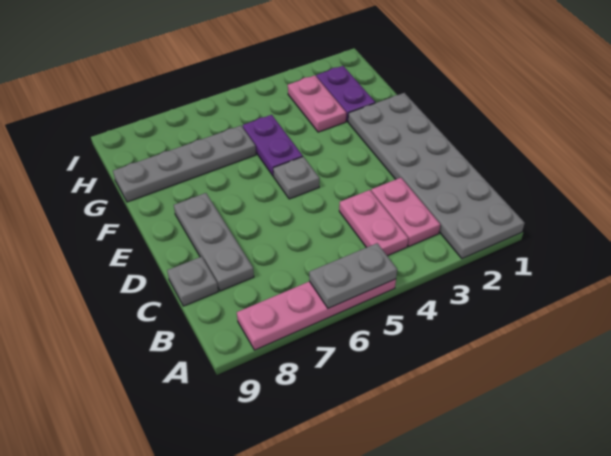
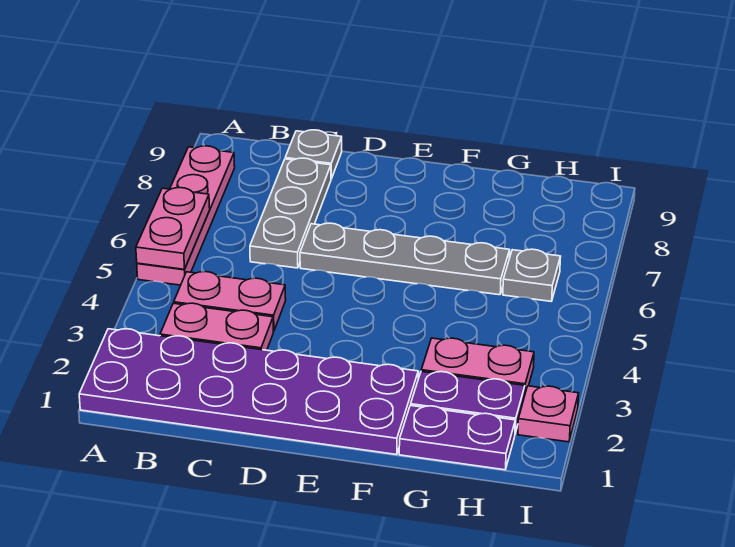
grey plate A1:F2 level 1 -> purple plate A1:F2 level 1
grey plate A5:A6 level 2 -> pink plate A5:A6 level 2
grey plate C8:E8 level 1 -> grey plate C6:C8 level 1
grey plate E5 level 1 -> grey plate H6 level 1
purple plate F5:G5 level 1 -> purple plate G1:H1 level 1
grey plate G6:G9 level 1 -> grey plate D6:G6 level 1
none -> pink plate I2 level 1

